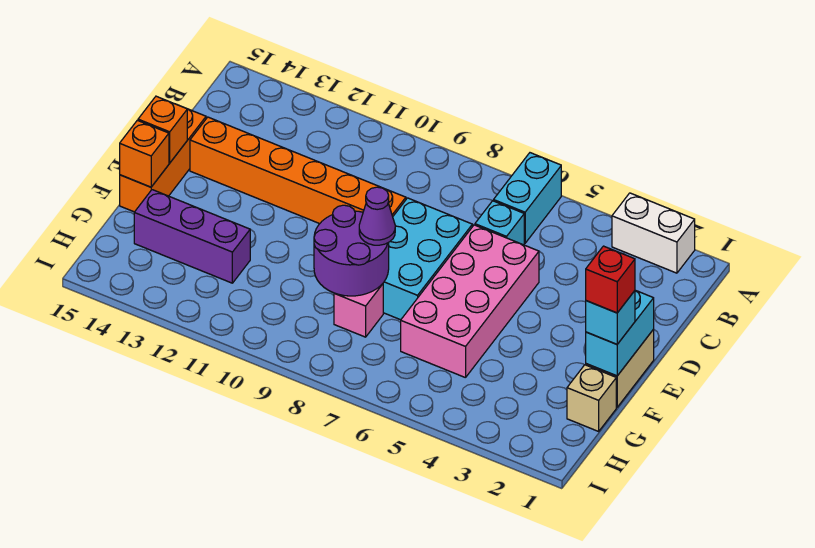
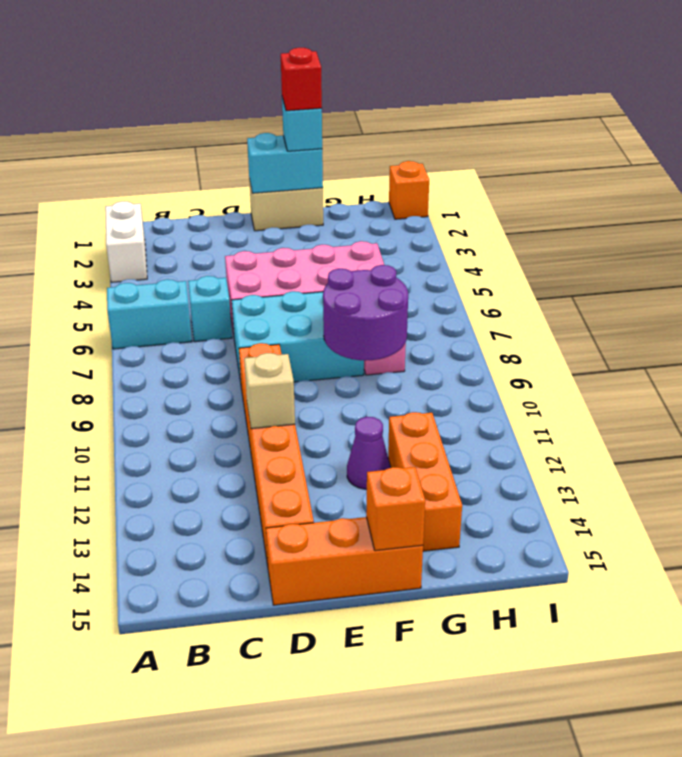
orange brick E15 level 2 -> orange brick I1 level 1
purple cone F8 level 3 -> purple cone F12 level 1
tan brick G1 level 1 -> tan brick D11 level 2
purple brick G12:G14 level 1 -> orange brick G12:G14 level 1

